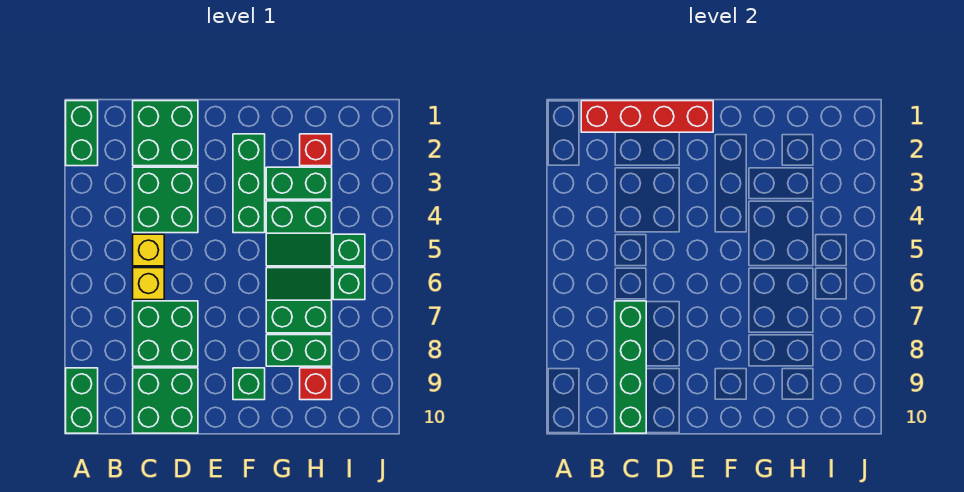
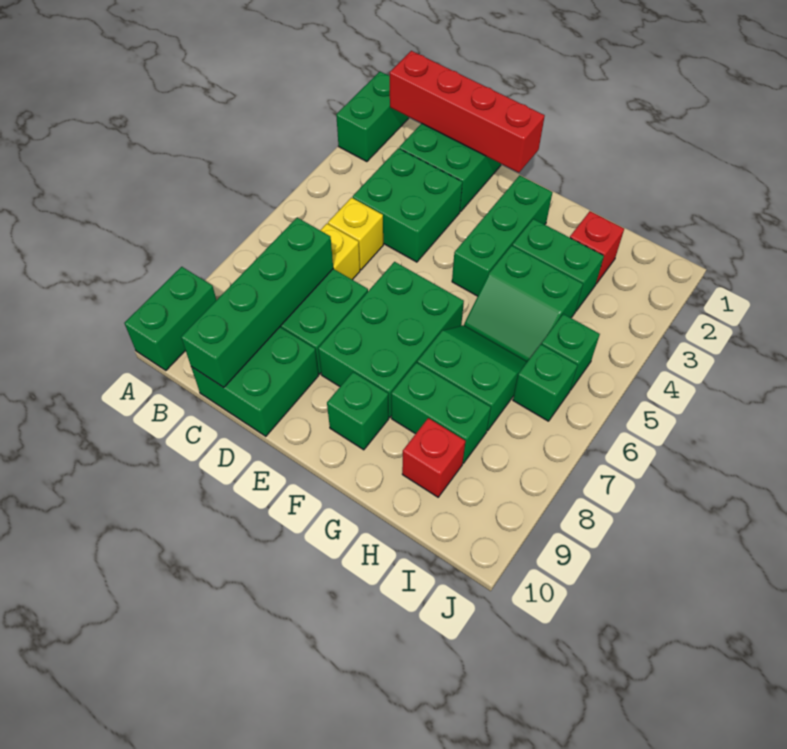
none -> green brick E6:F8 level 1

